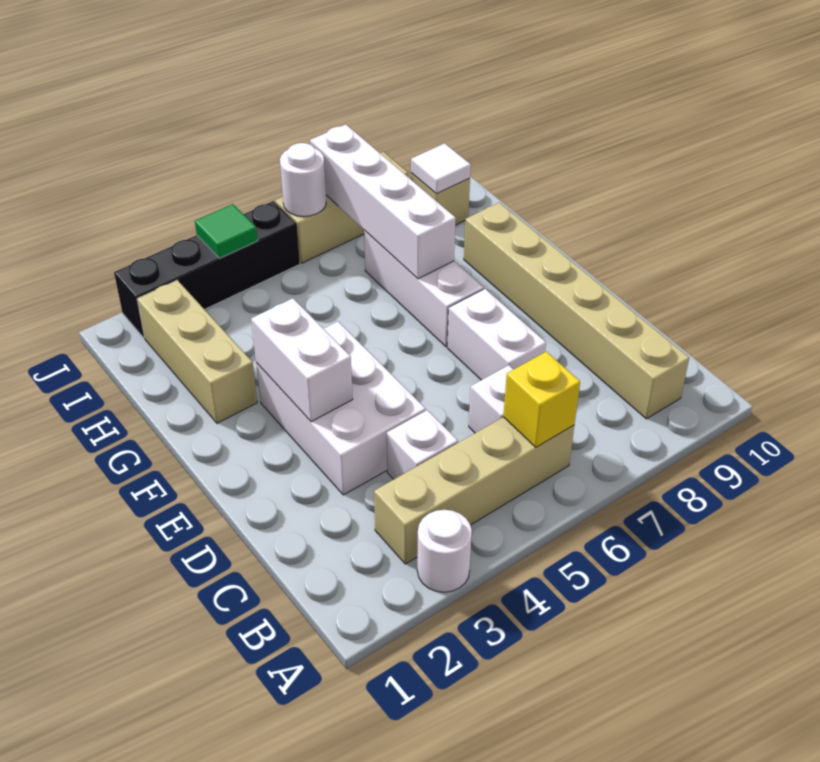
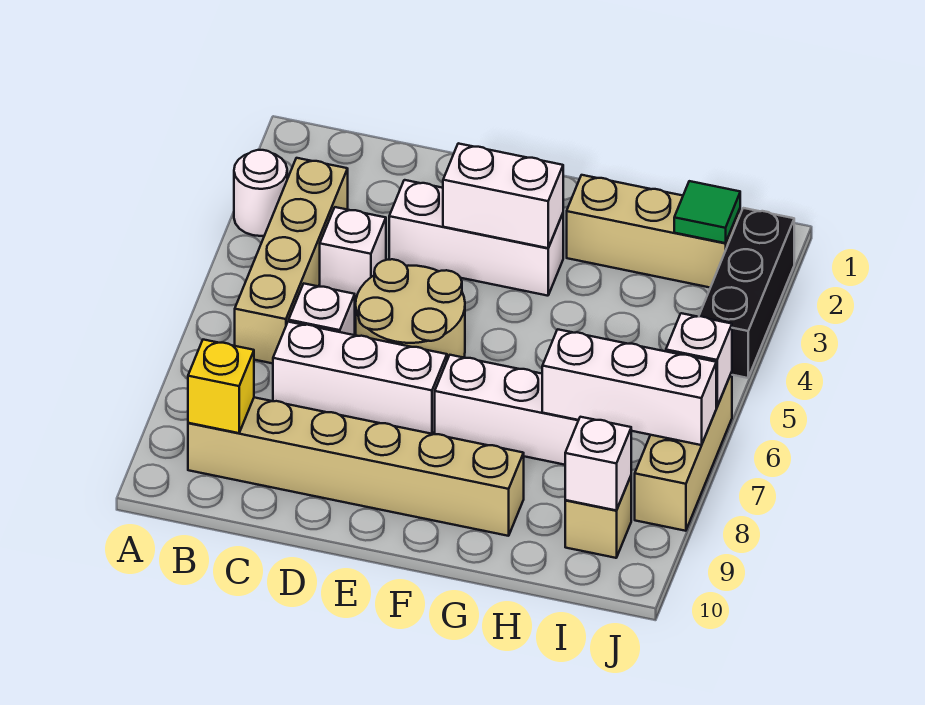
yellow brick B6 level 2 -> yellow brick B9 level 2
white brick D3:F4 level 1 -> white brick D3:F3 level 1
none -> tan round brick D5:E6 level 1
white brick D7:E7 level 1 -> white brick C7:E7 level 1
white brick G7:J7 level 2 -> white brick H7:J7 level 2
white tile I9 level 2 -> white brick I9 level 2
black brick J2:J5 level 1 -> black brick J2:J4 level 1
green tile J4 level 2 -> green tile I2 level 2
white round brick J6 level 2 -> white brick J6 level 2

